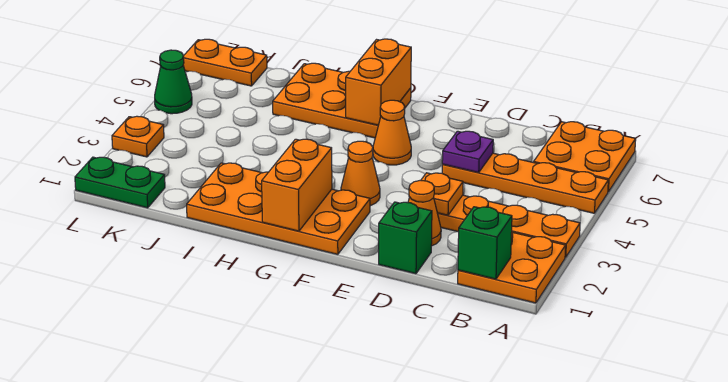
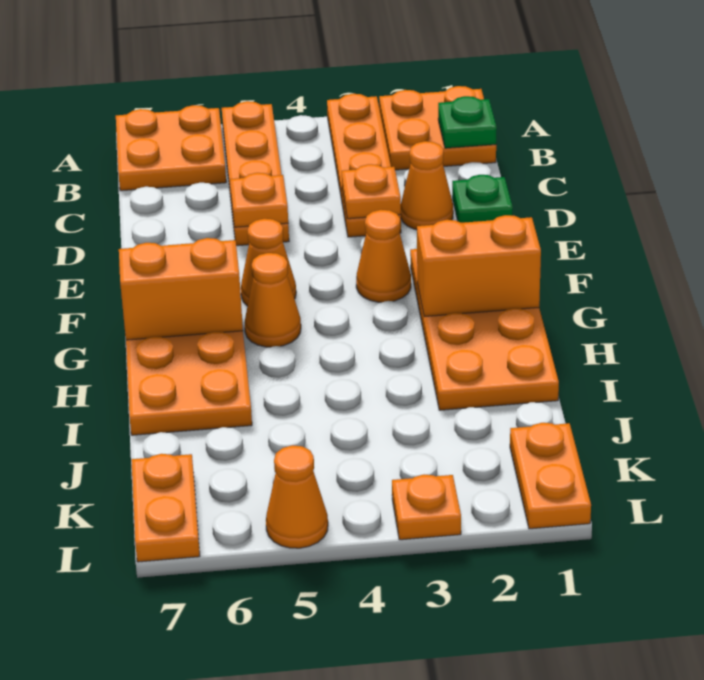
green brick B1 level 2 -> green plate B1 level 2
green brick D1 level 1 -> green plate D1 level 1
purple plate D5 level 2 -> orange plate D5 level 2
none -> orange cone G5 level 1
green plate K1:L1 level 1 -> orange plate K1:L1 level 1
green cone L5 level 1 -> orange cone L5 level 1

